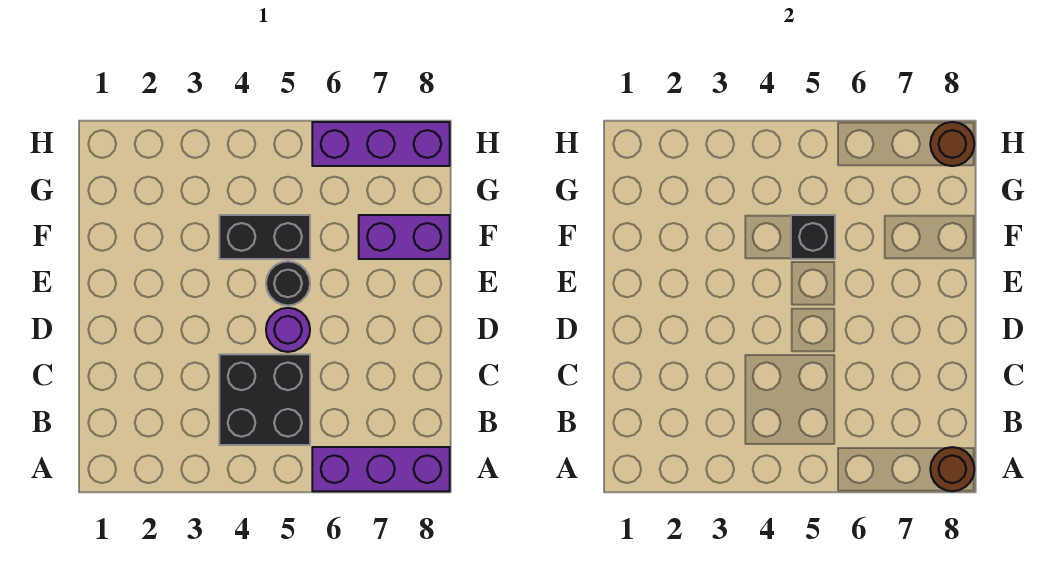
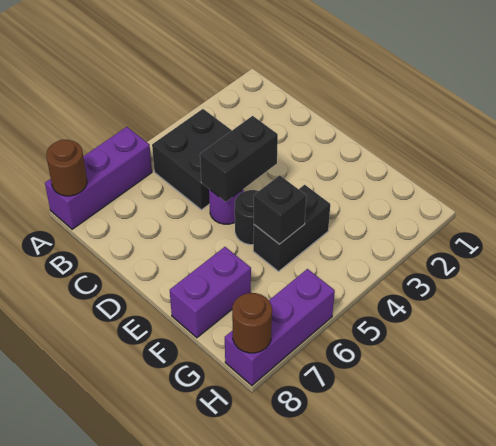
none -> black brick D4:D5 level 2

